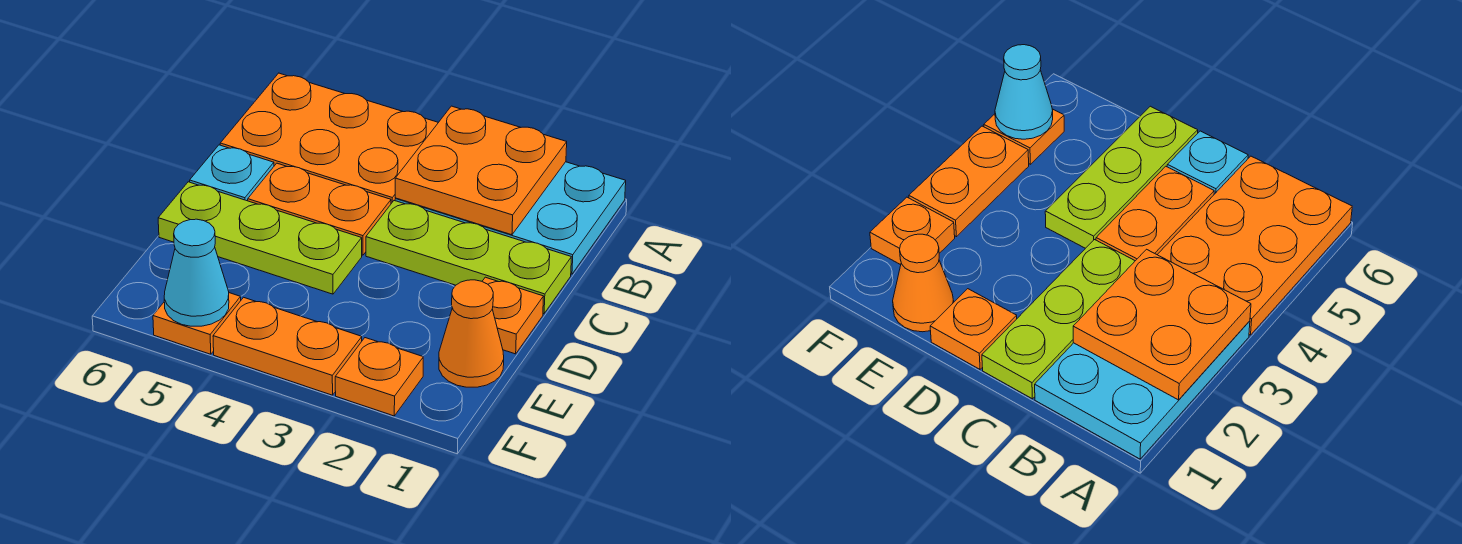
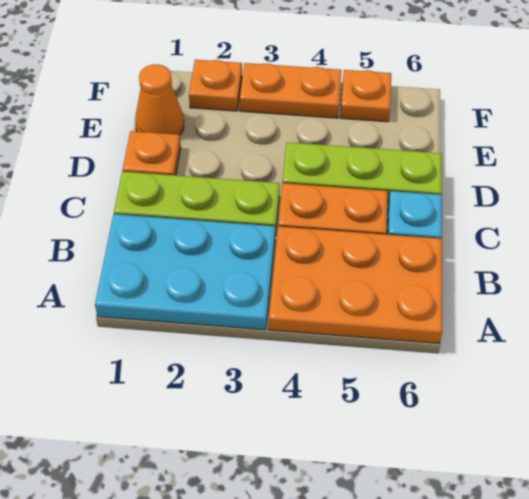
orange plate A2:B3 level 2 -> none
cyan cone F5 level 2 -> none

